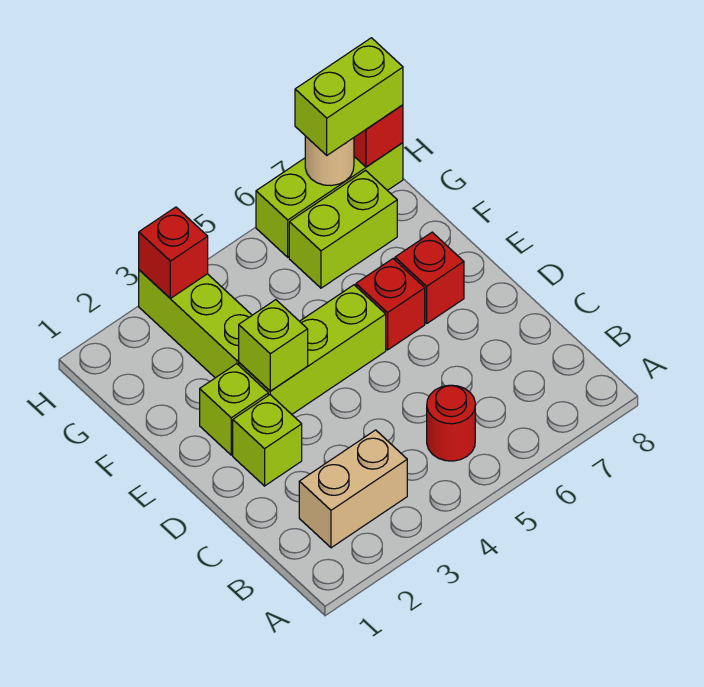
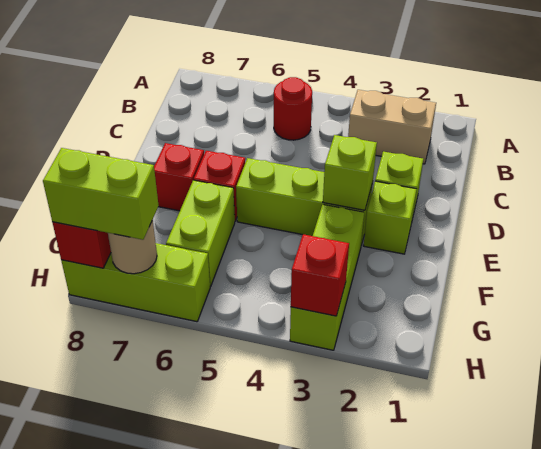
lime brick G6:G7 level 1 -> lime brick F6:G6 level 1

